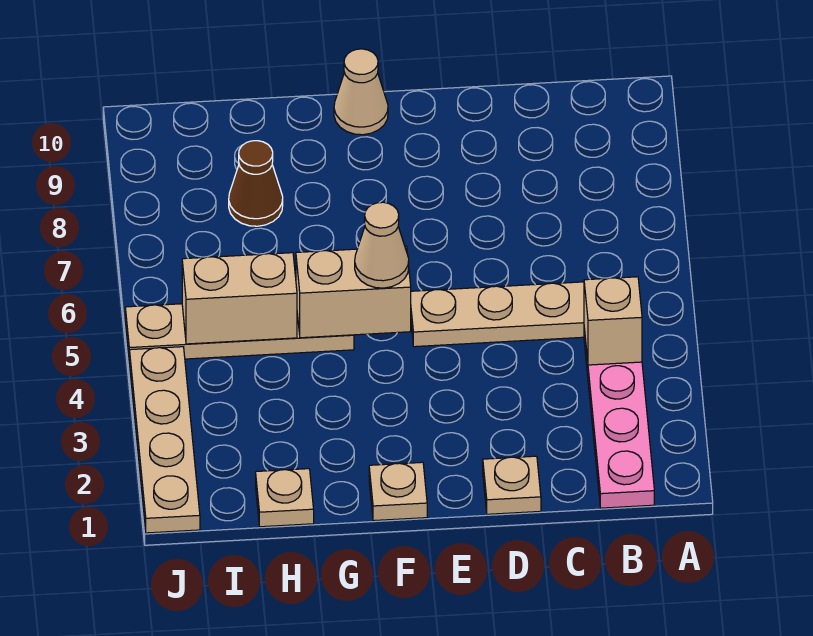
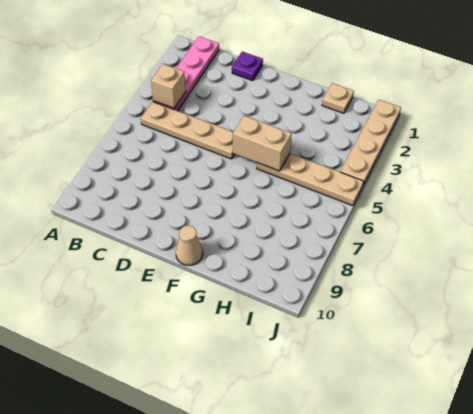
tan plate D1 level 1 -> purple plate D1 level 1
tan plate F1 level 1 -> none
tan cone F5 level 3 -> none
tan brick H5:I5 level 2 -> none
brown cone H8 level 1 -> none

